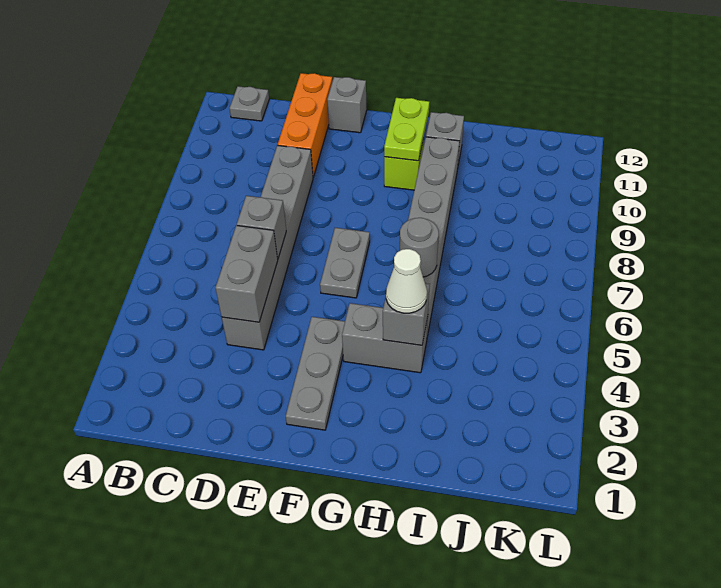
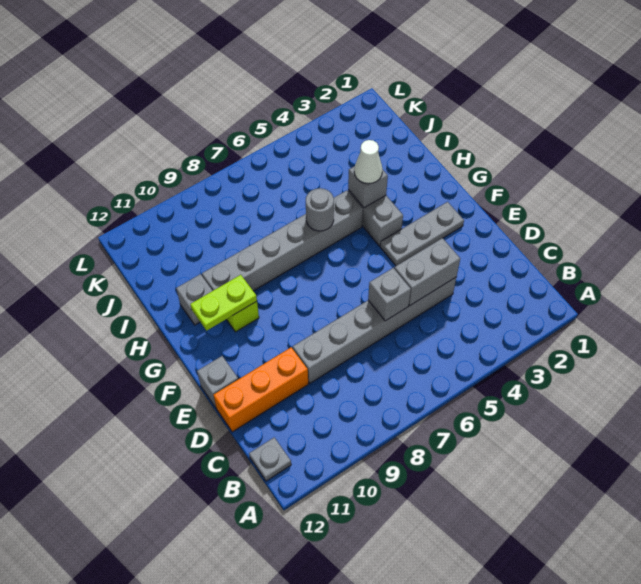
grey plate F6:F7 level 1 -> none

